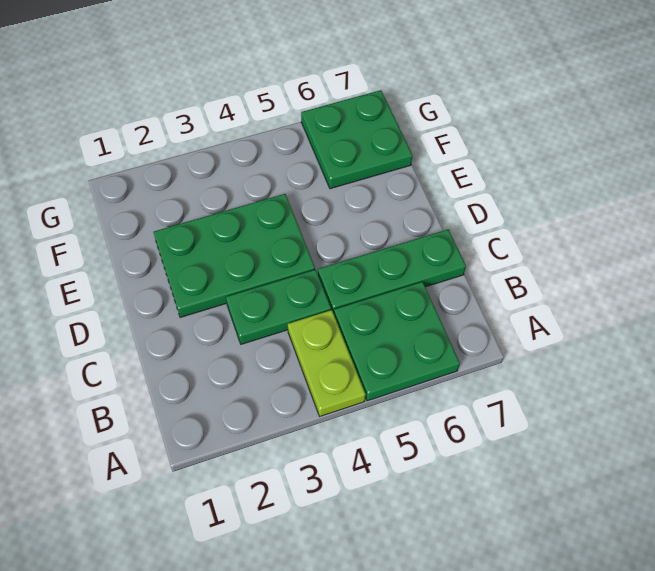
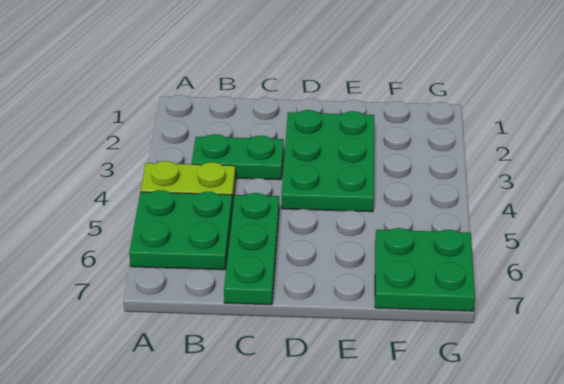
green plate C3:C4 level 1 -> green plate B3:C3 level 1

